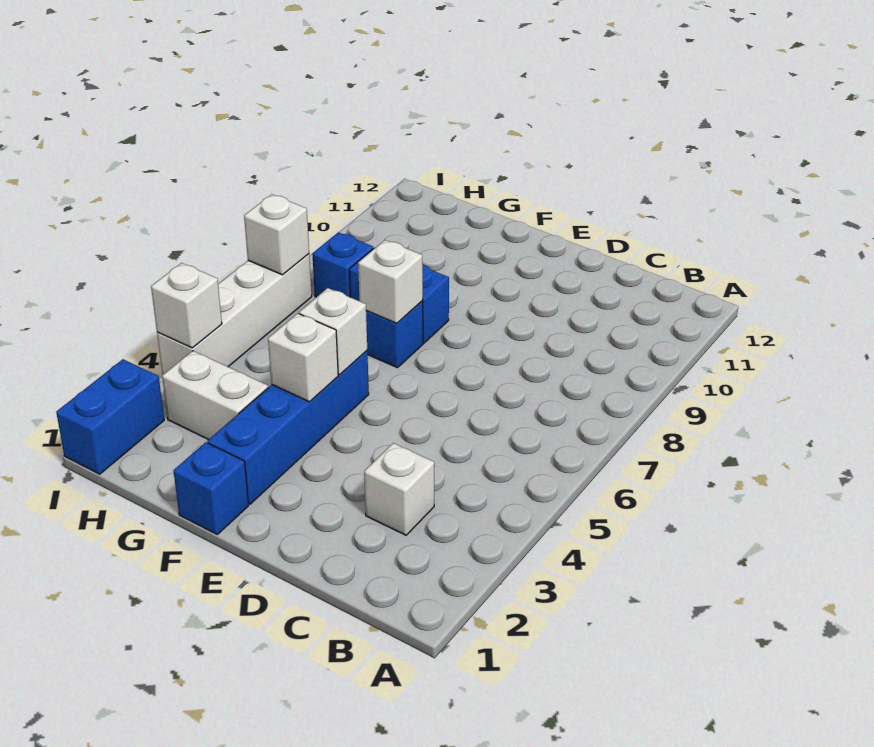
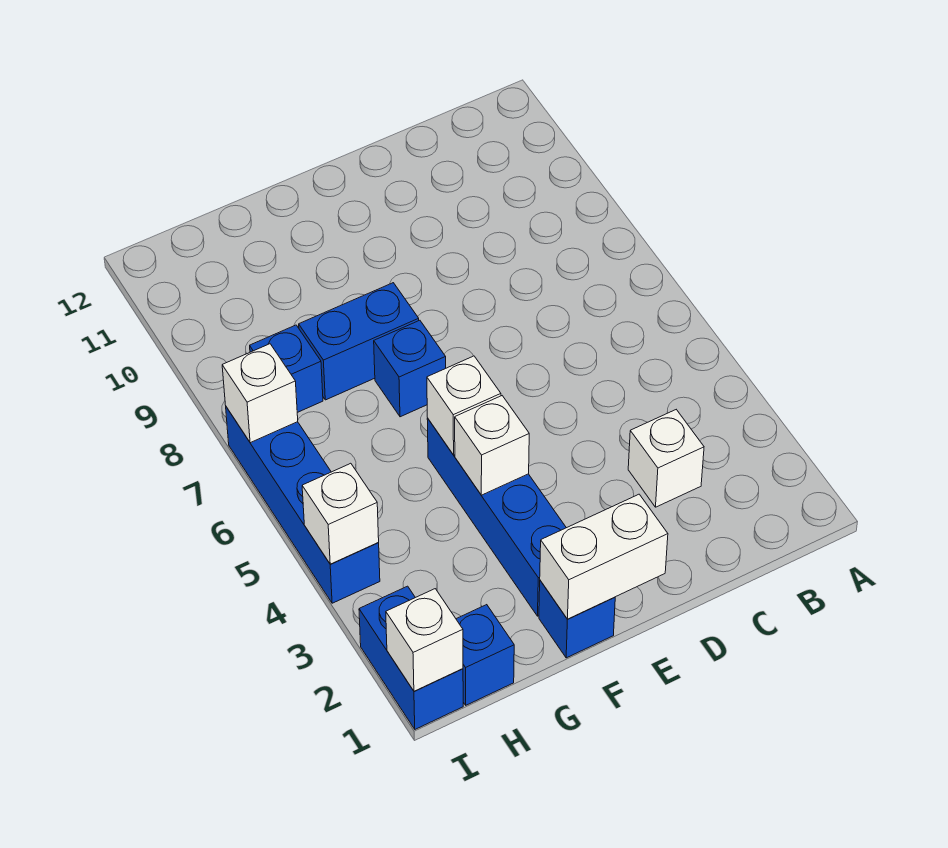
white brick F7 level 2 -> white brick I1 level 2
white brick G3:H3 level 1 -> white brick E1:F1 level 2
none -> blue brick H1 level 1
white brick I4:I7 level 1 -> blue brick I4:I7 level 1

